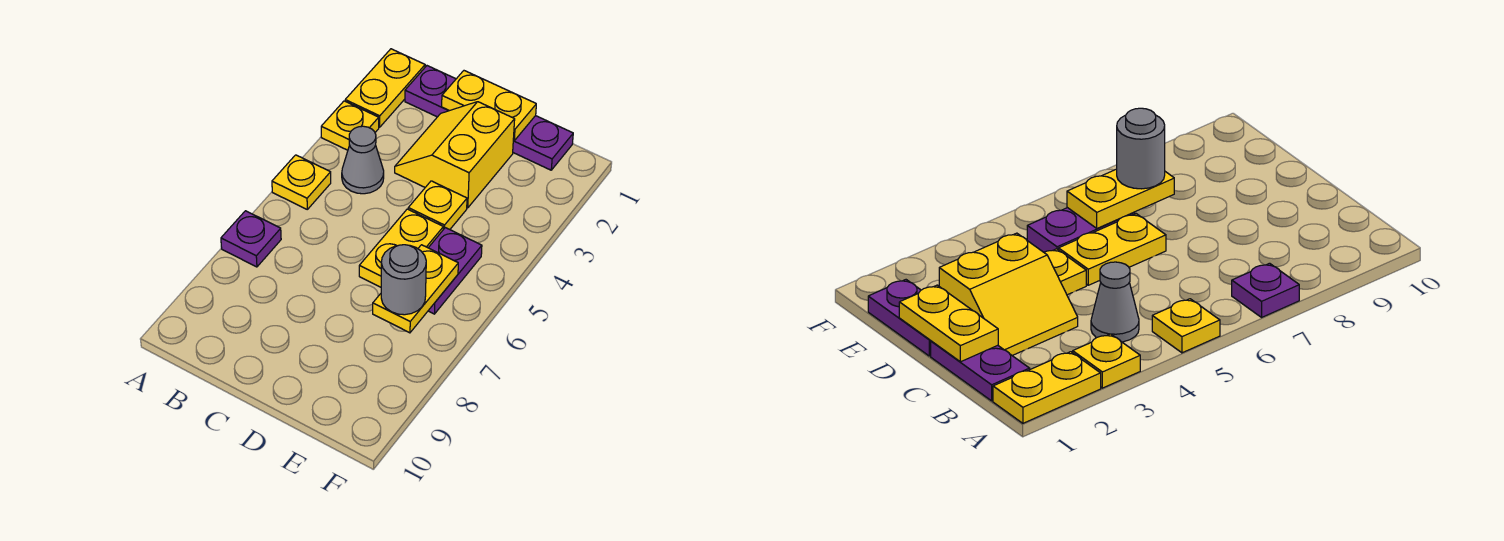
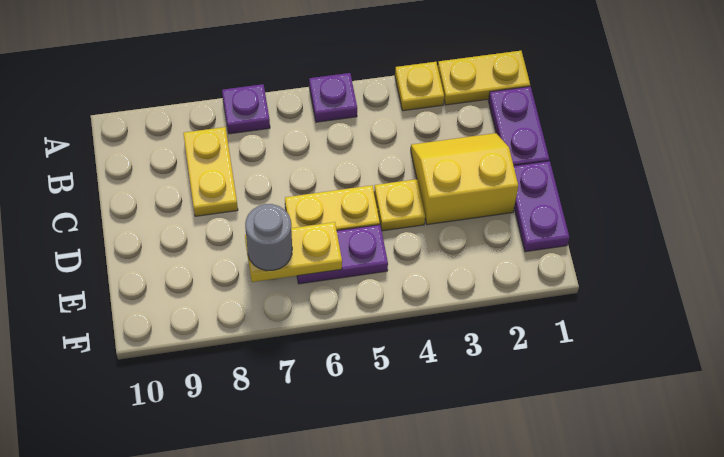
yellow plate A5 level 1 -> purple plate A5 level 1
grey cone B4 level 1 -> none
yellow plate C1:D1 level 2 -> yellow plate B8:C8 level 1

